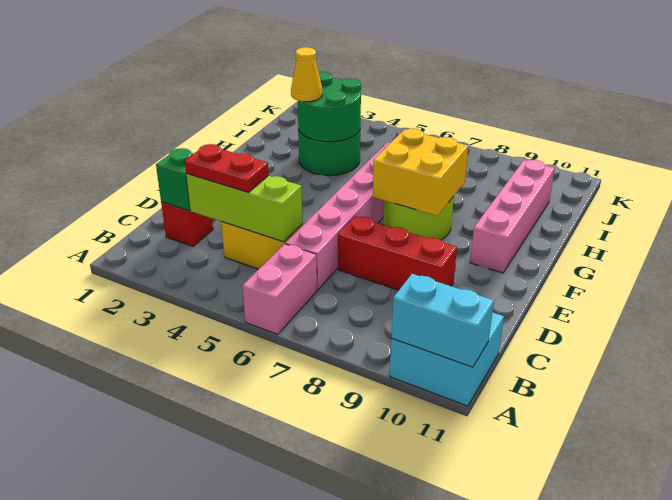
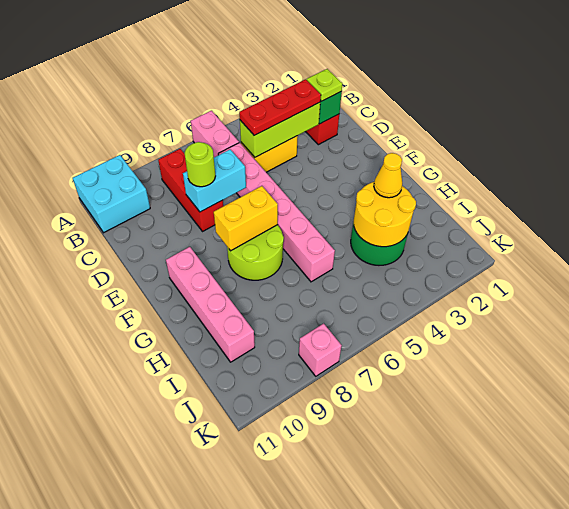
cyan brick A10:A11 level 2 -> cyan brick D7:D8 level 2
none -> lime plate C2 level 3
red plate C3:C4 level 3 -> red plate C3:C5 level 3
red brick D7:D9 level 1 -> red brick B8:D8 level 1
none -> lime round brick D8 level 3
yellow brick F7:G8 level 2 -> yellow brick F7:F8 level 2
green round brick H3:I4 level 2 -> yellow round brick H3:I4 level 2
none -> pink brick K8 level 1

